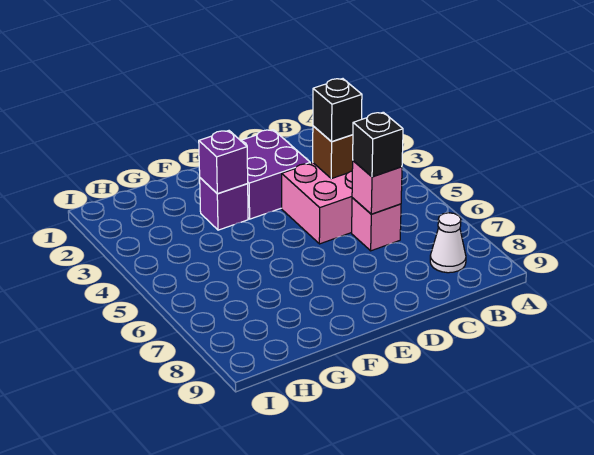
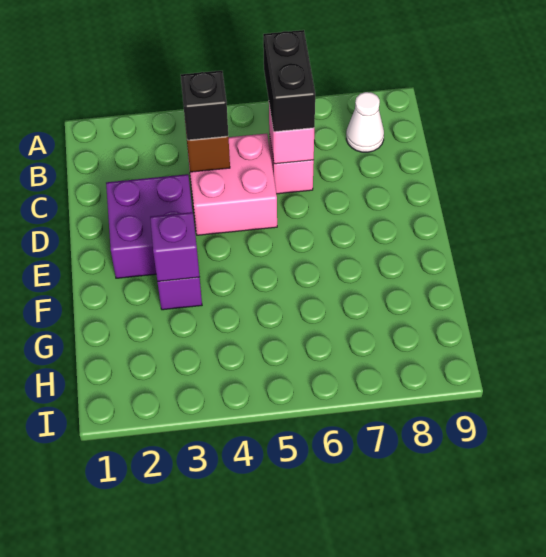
black brick C6 level 3 -> black brick B6:C6 level 3

